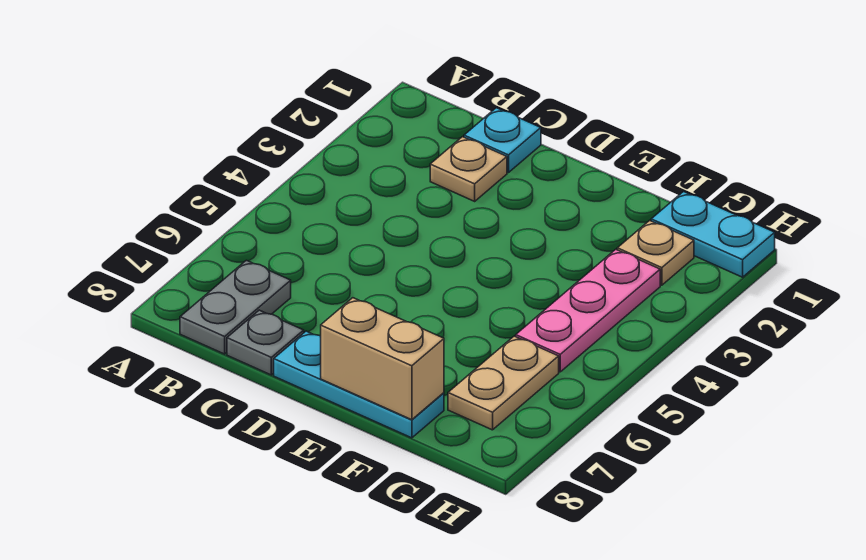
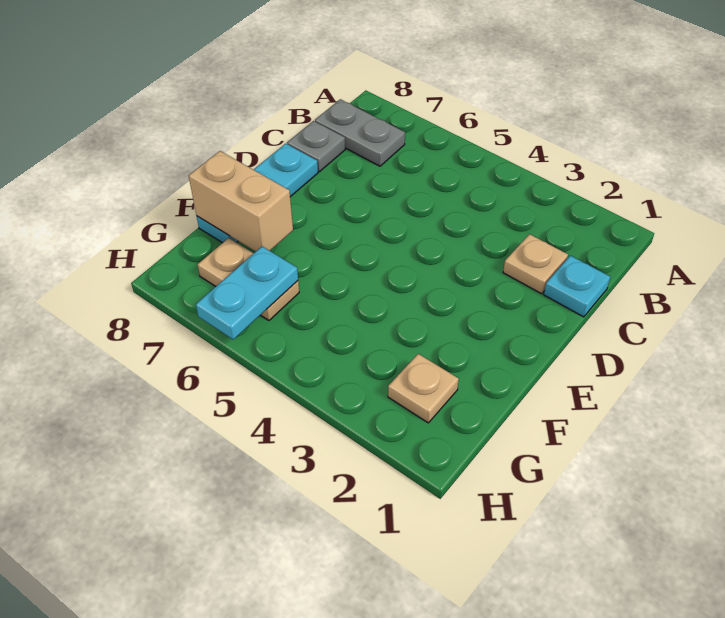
tan brick E8:F8 level 2 -> tan brick F7:F8 level 2
cyan plate G1:H1 level 1 -> cyan plate G6:H6 level 2
pink plate G3:G5 level 1 -> none

